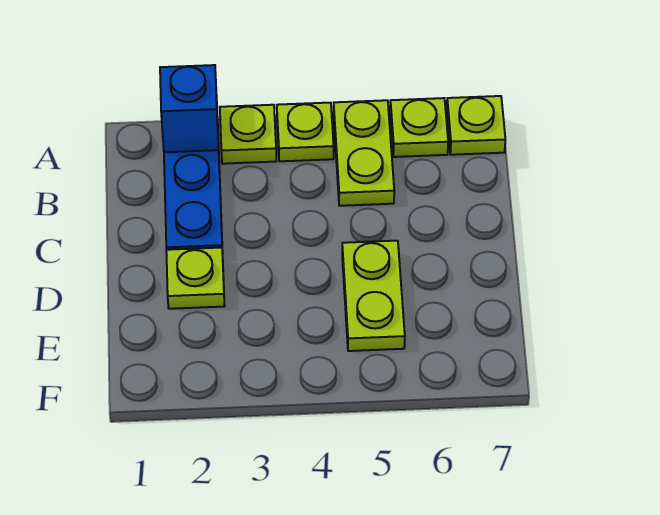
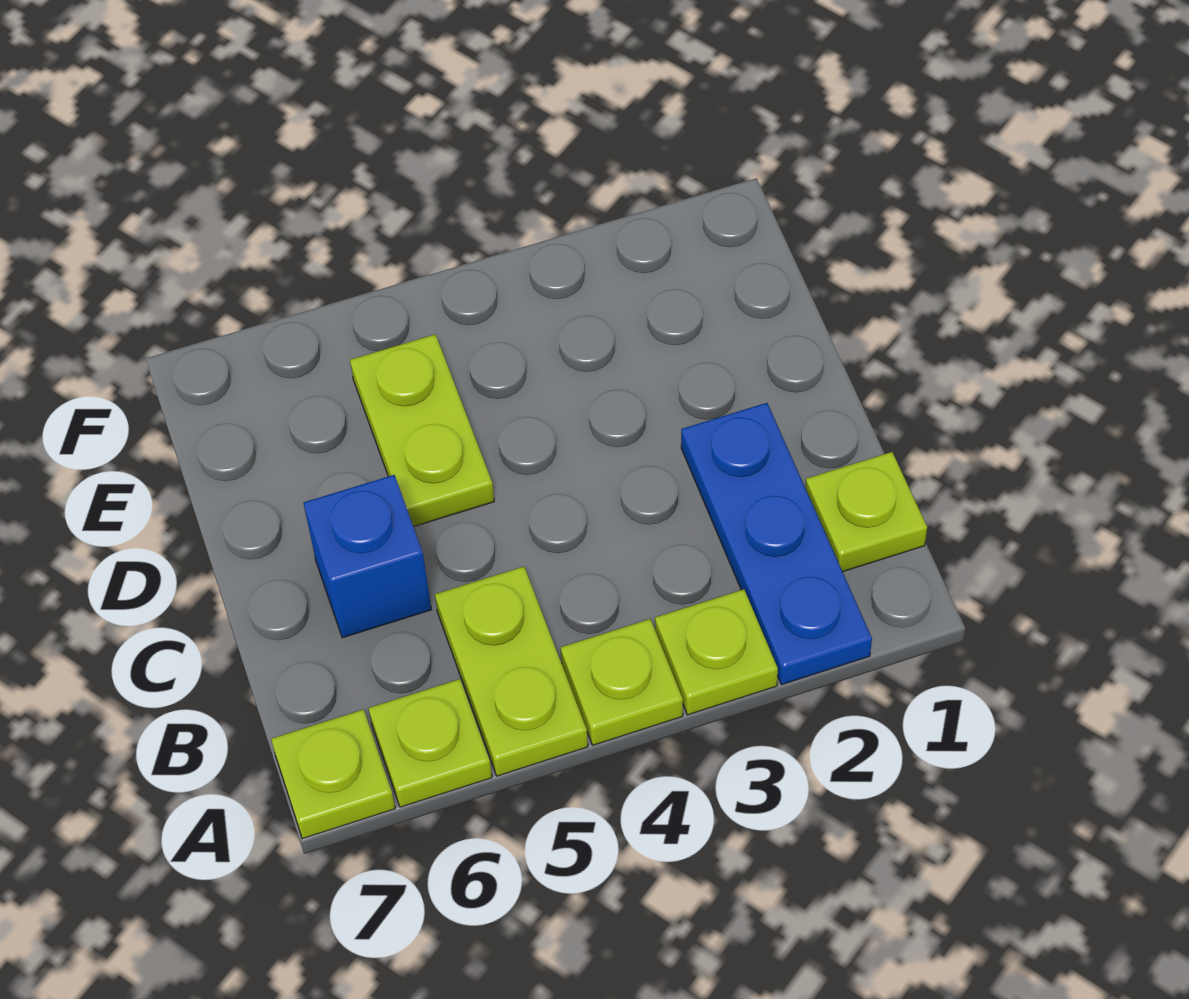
blue brick A2 level 2 -> blue brick C6 level 1
lime plate D2 level 1 -> lime plate B1 level 1

